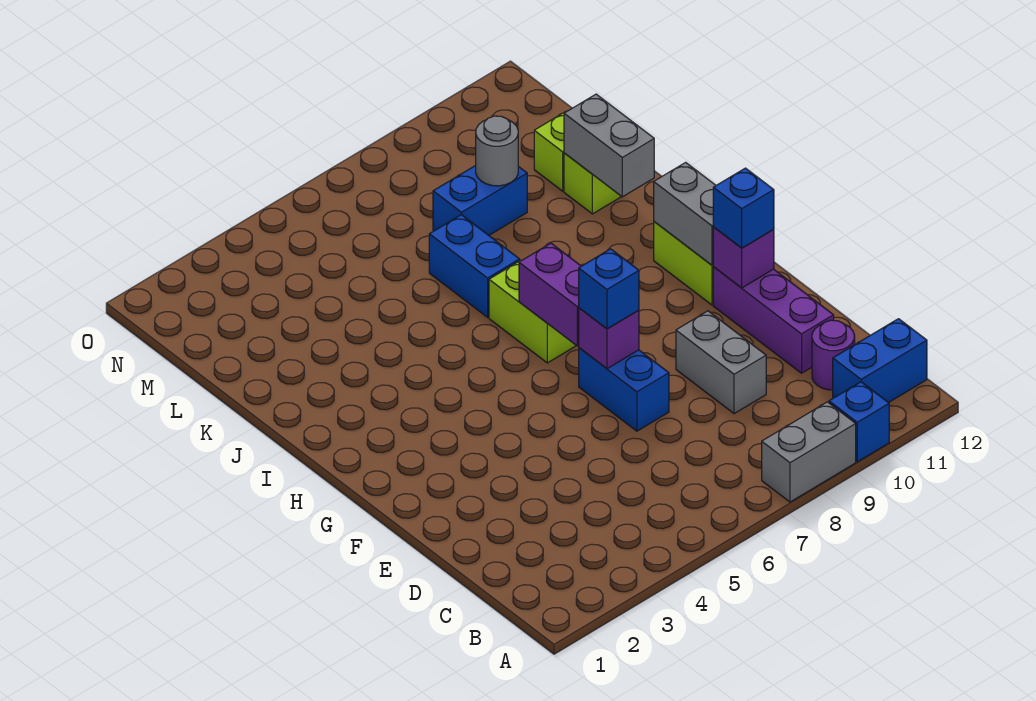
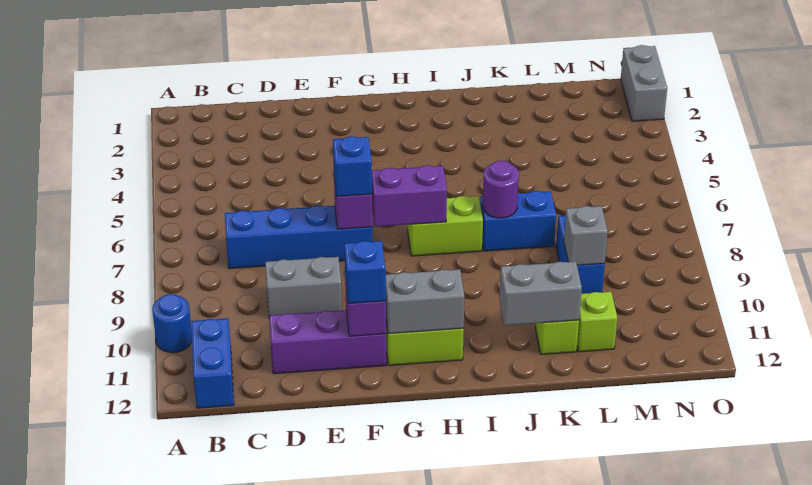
grey brick A8:A9 level 1 -> grey brick O1:O2 level 1
blue brick A10 level 1 -> blue round brick A10 level 1
purple round brick C11 level 1 -> purple round brick J7 level 2
blue brick E7:F7 level 1 -> blue brick C7:F7 level 1
grey round brick L9 level 2 -> grey brick L9 level 2

